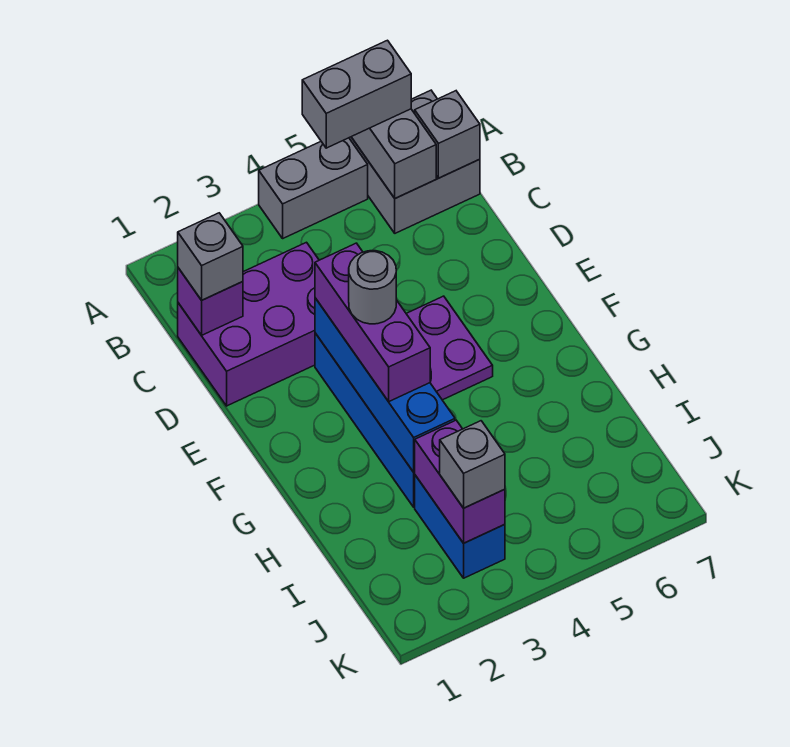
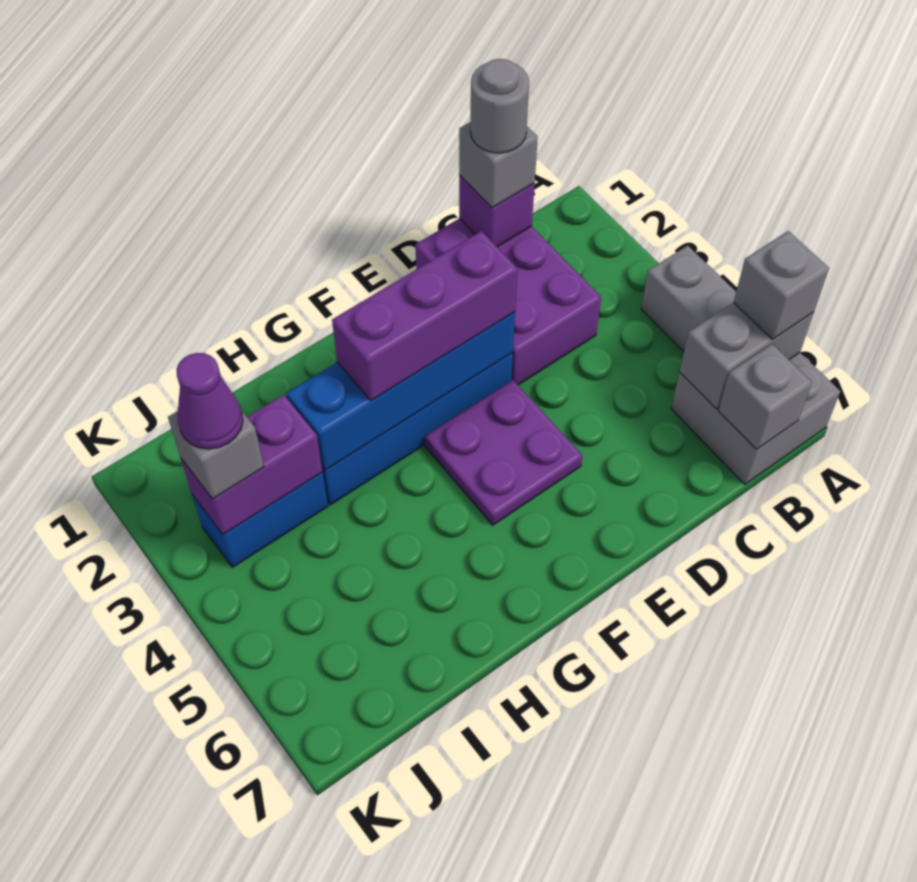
grey brick A5:A6 level 3 -> grey brick A6 level 3
grey round brick F3 level 4 -> grey round brick C1 level 4
none -> purple cone J3 level 4

